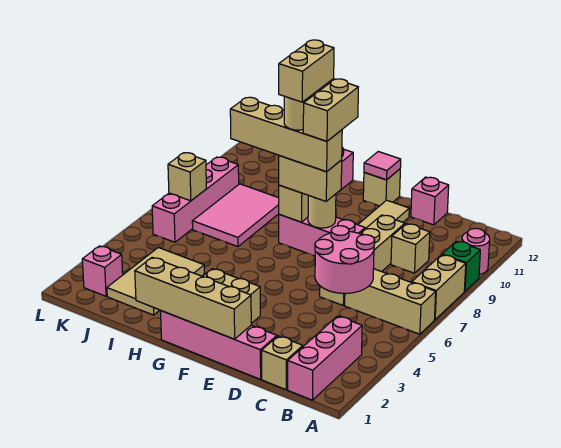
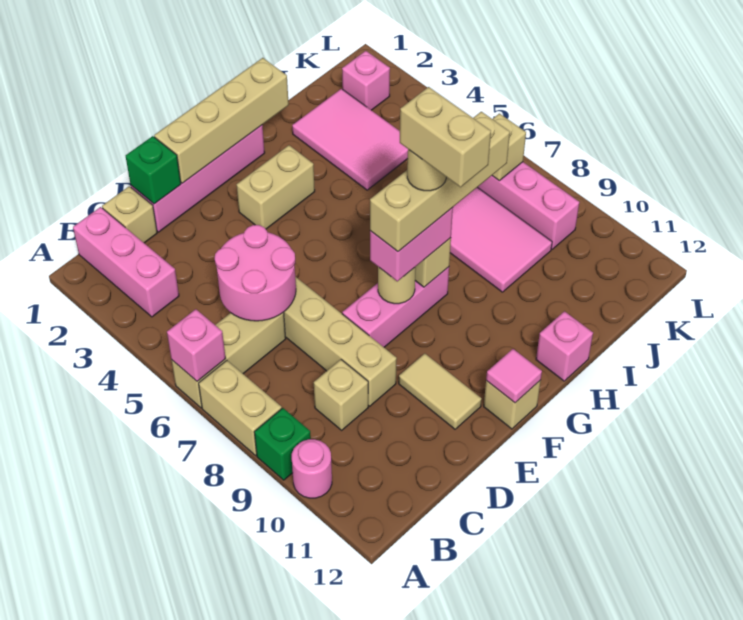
none -> green brick D1 level 2
pink brick D12 level 1 -> pink brick A6 level 2
tan brick F8:G8 level 3 -> pink brick F8:G8 level 3
tan brick F8:F9 level 5 -> none
tan tile I2:J4 level 1 -> pink tile I2:J4 level 1

